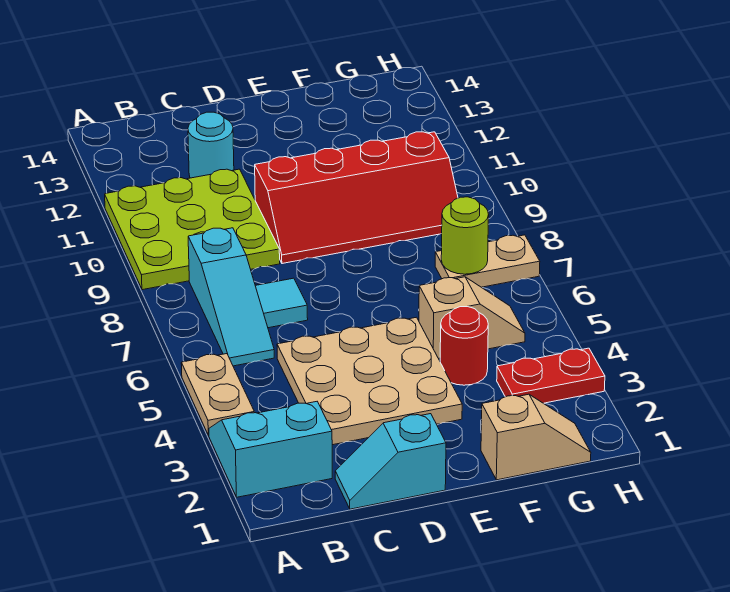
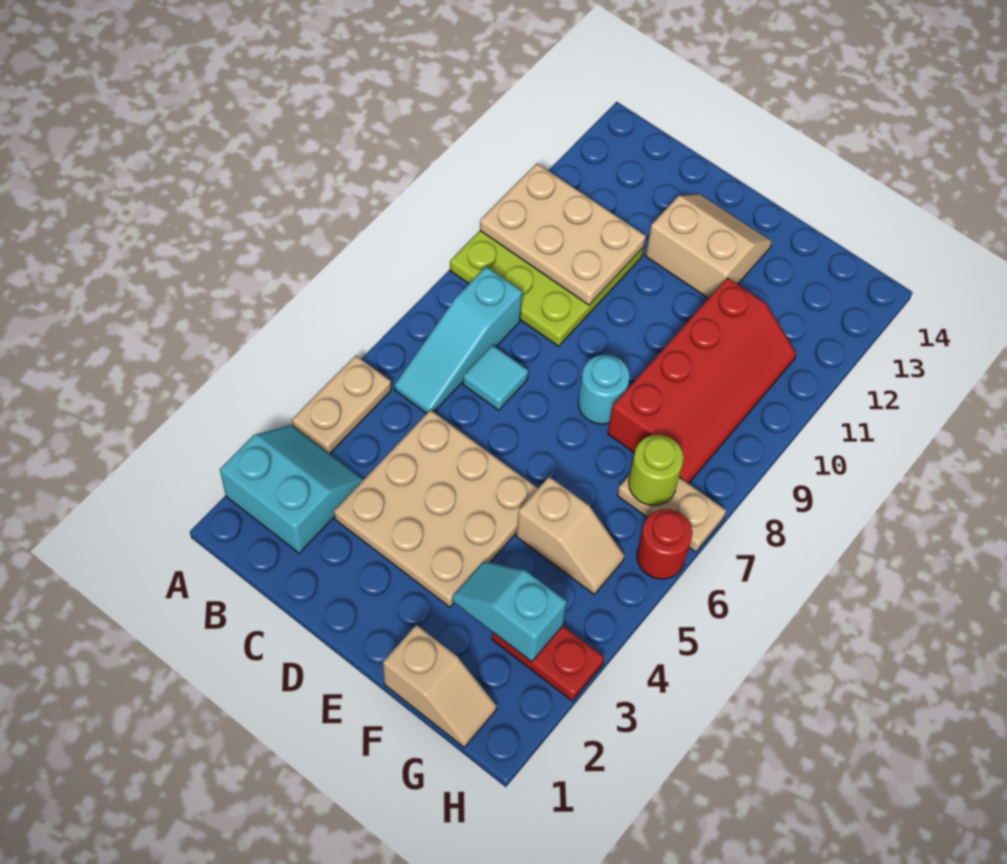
none -> tan plate A10:C11 level 2
cyan slope C1:D1 level 1 top D -> cyan slope F3:G3 level 2 top G
cyan round brick C12 level 1 -> cyan round brick E8 level 1
red slope D9:G10 level 1 top 10 -> red slope F8:G11 level 1 top F
none -> tan slope D12:E13 level 1 top 12
red round brick F4 level 1 -> red round brick H6 level 1

